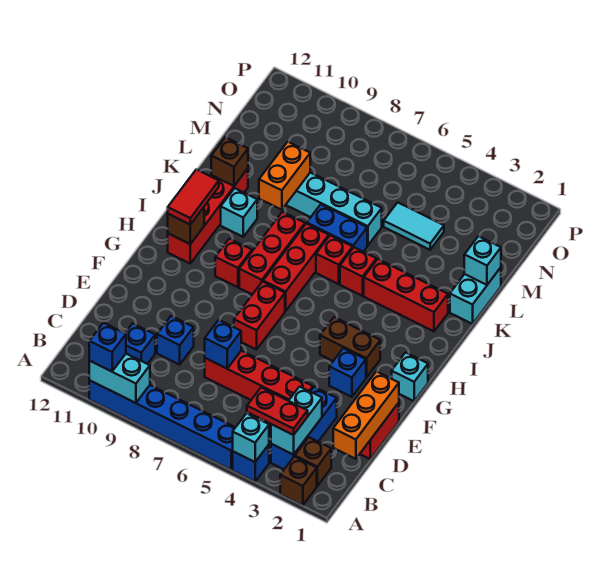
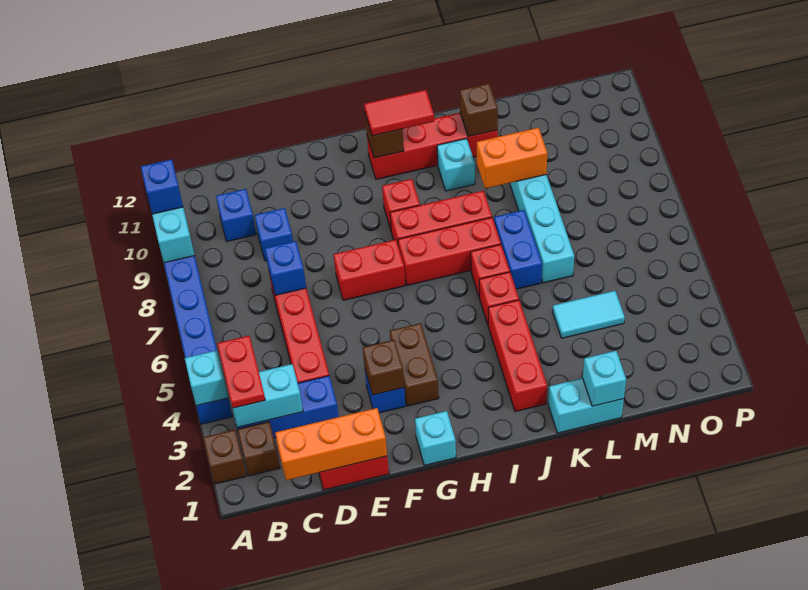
none -> brown brick F3 level 2
cyan tile M4:M5 level 1 -> cyan tile L4:M4 level 1

